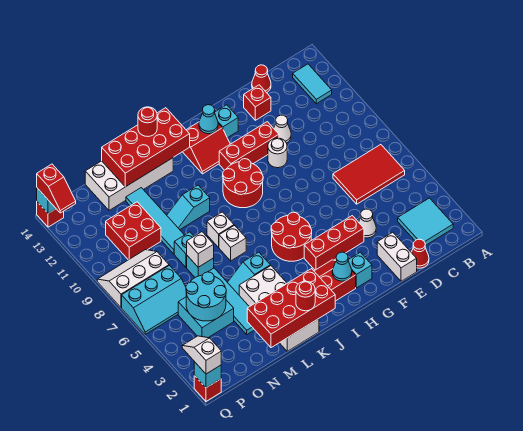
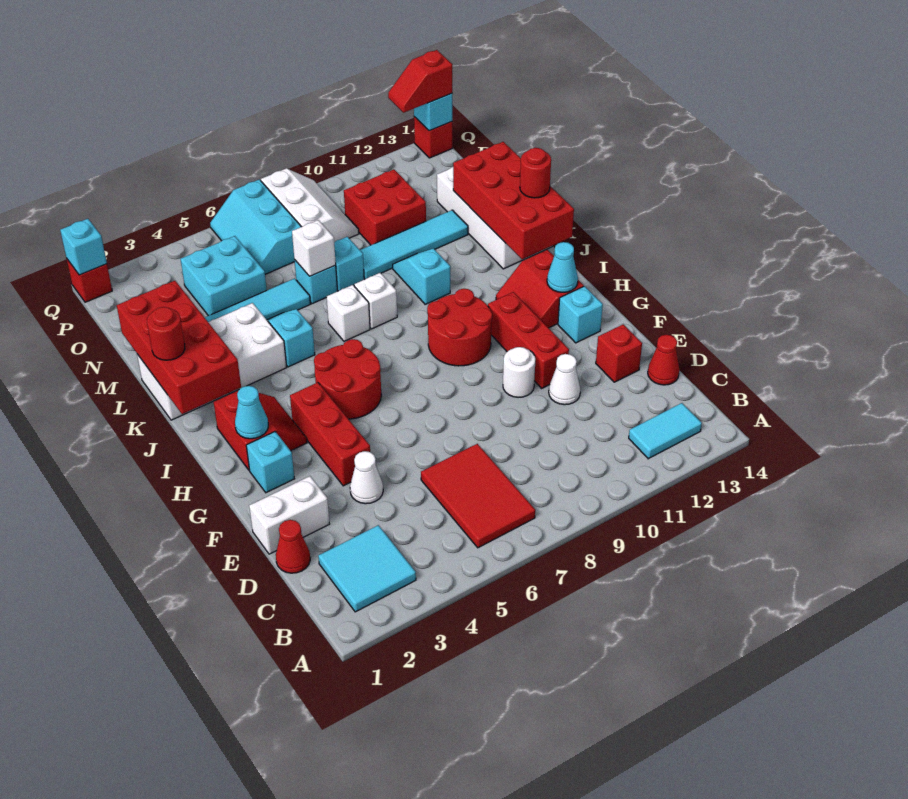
cyan round brick N4:O5 level 2 -> none
white slope Q1:Q2 level 3 top 1 -> none

